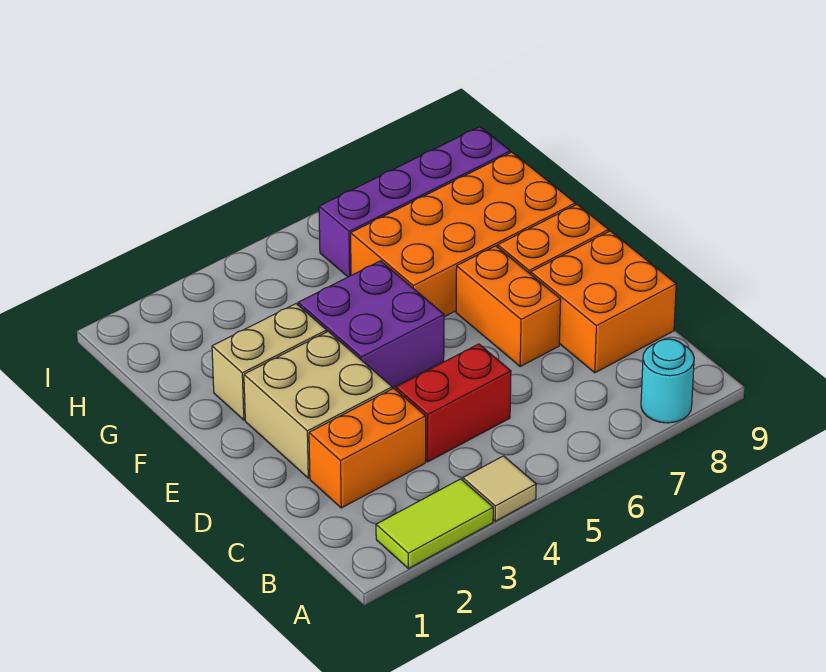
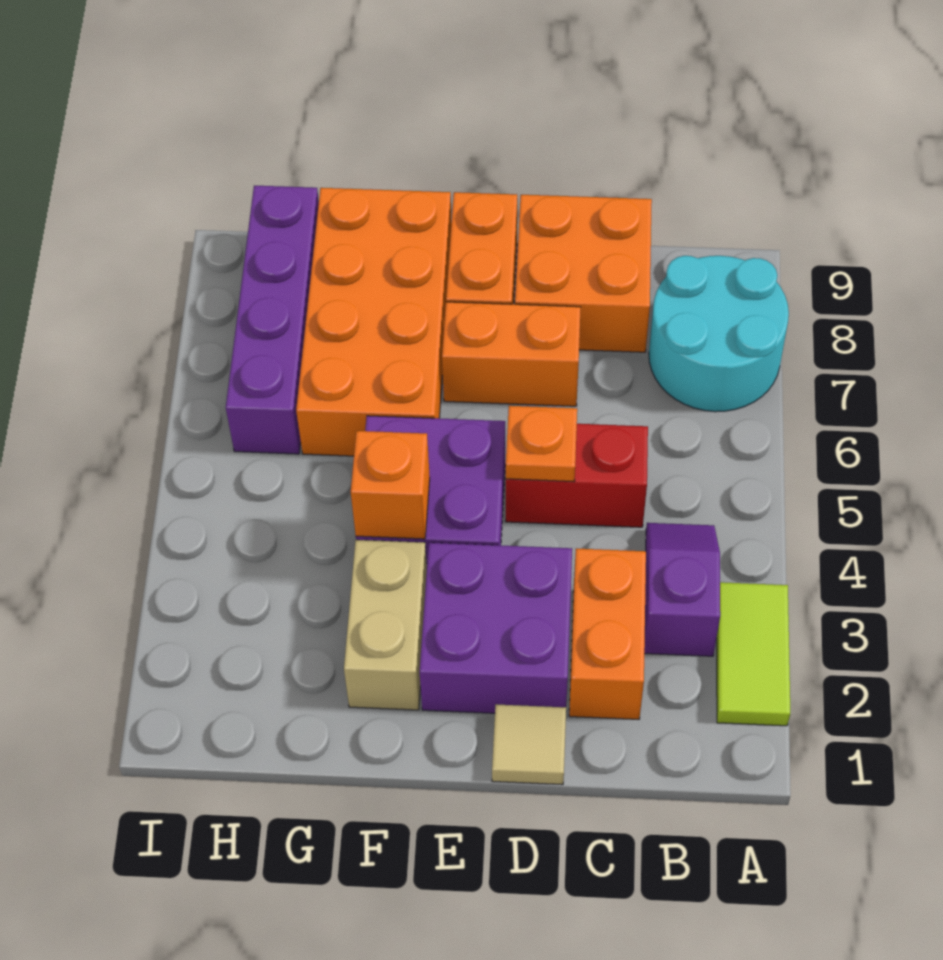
tan tile A4 level 1 -> tan tile D1 level 1
cyan round brick A8 level 1 -> cyan round brick A7:B8 level 1
none -> purple slope B3:B4 level 1 top 3
red brick C4:C5 level 1 -> red brick C5:D5 level 1
tan brick D2:E3 level 1 -> purple brick D2:E3 level 1
none -> orange plate D5 level 2
none -> orange brick F4 level 2

